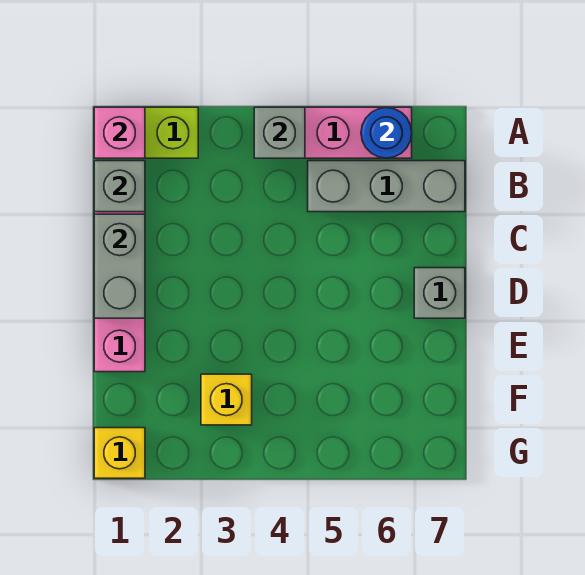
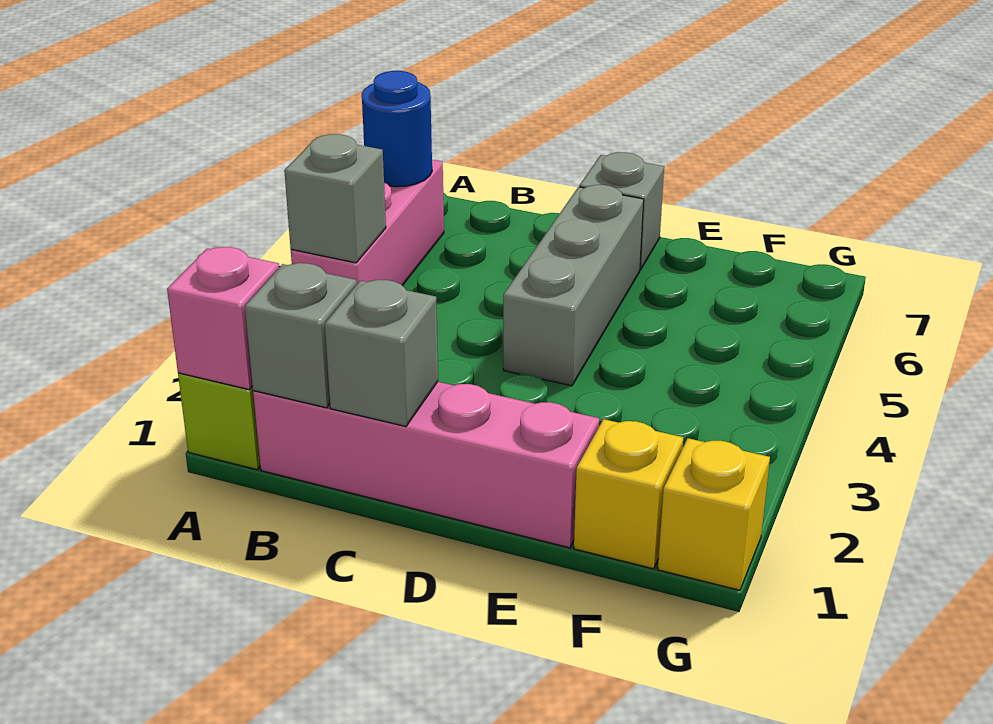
grey brick B5:B7 level 1 -> grey brick D4:D6 level 1
grey brick C1:D1 level 2 -> grey brick C1 level 2
yellow brick F3 level 1 -> yellow brick F1 level 1

